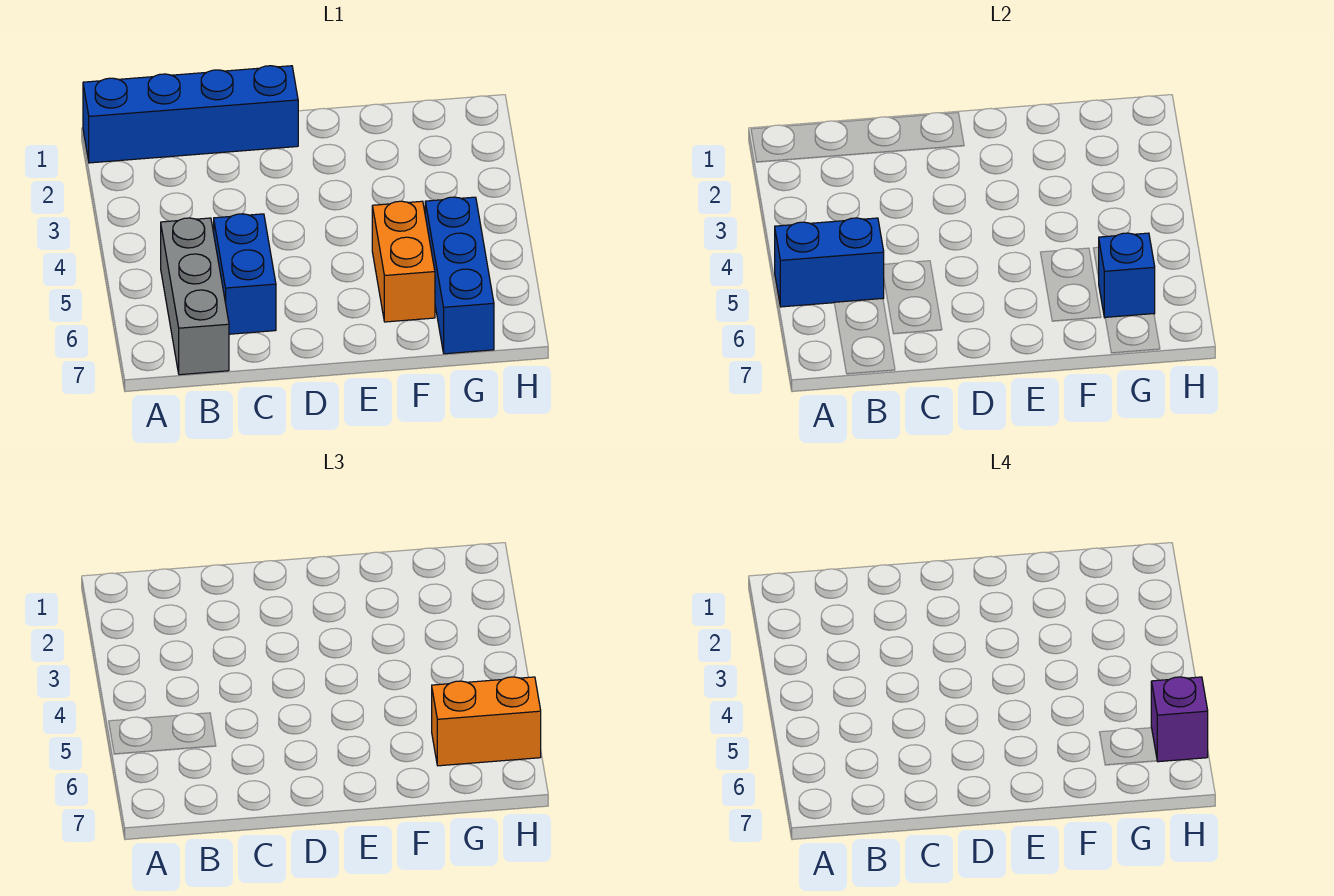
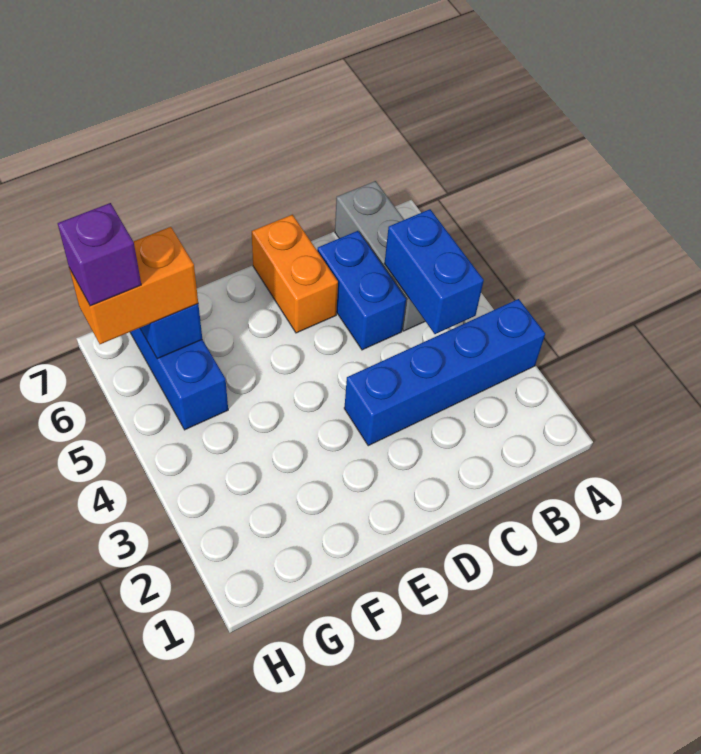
blue brick A1:D1 level 1 -> blue brick A3:D3 level 1
blue brick A5:B5 level 2 -> blue brick B4:B5 level 2
orange brick F5:F6 level 1 -> orange brick D6:D7 level 1

